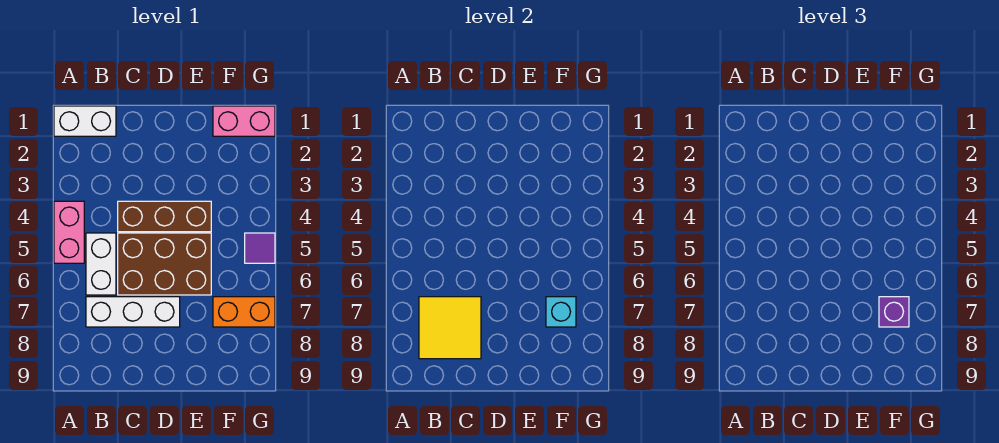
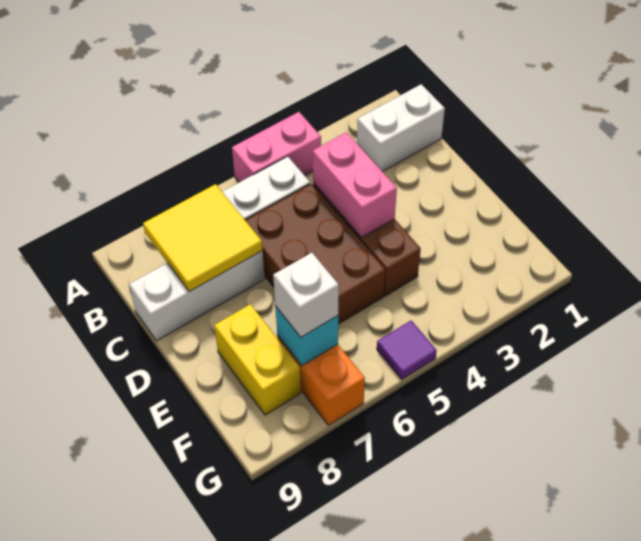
white brick A1:B1 level 1 -> white brick B1:B2 level 1
white brick B7:D7 level 1 -> white brick C7:C9 level 1
none -> yellow brick E8:F8 level 1
pink brick F1:G1 level 1 -> pink brick C4:D4 level 2
purple brick F7 level 3 -> white brick F7 level 3

